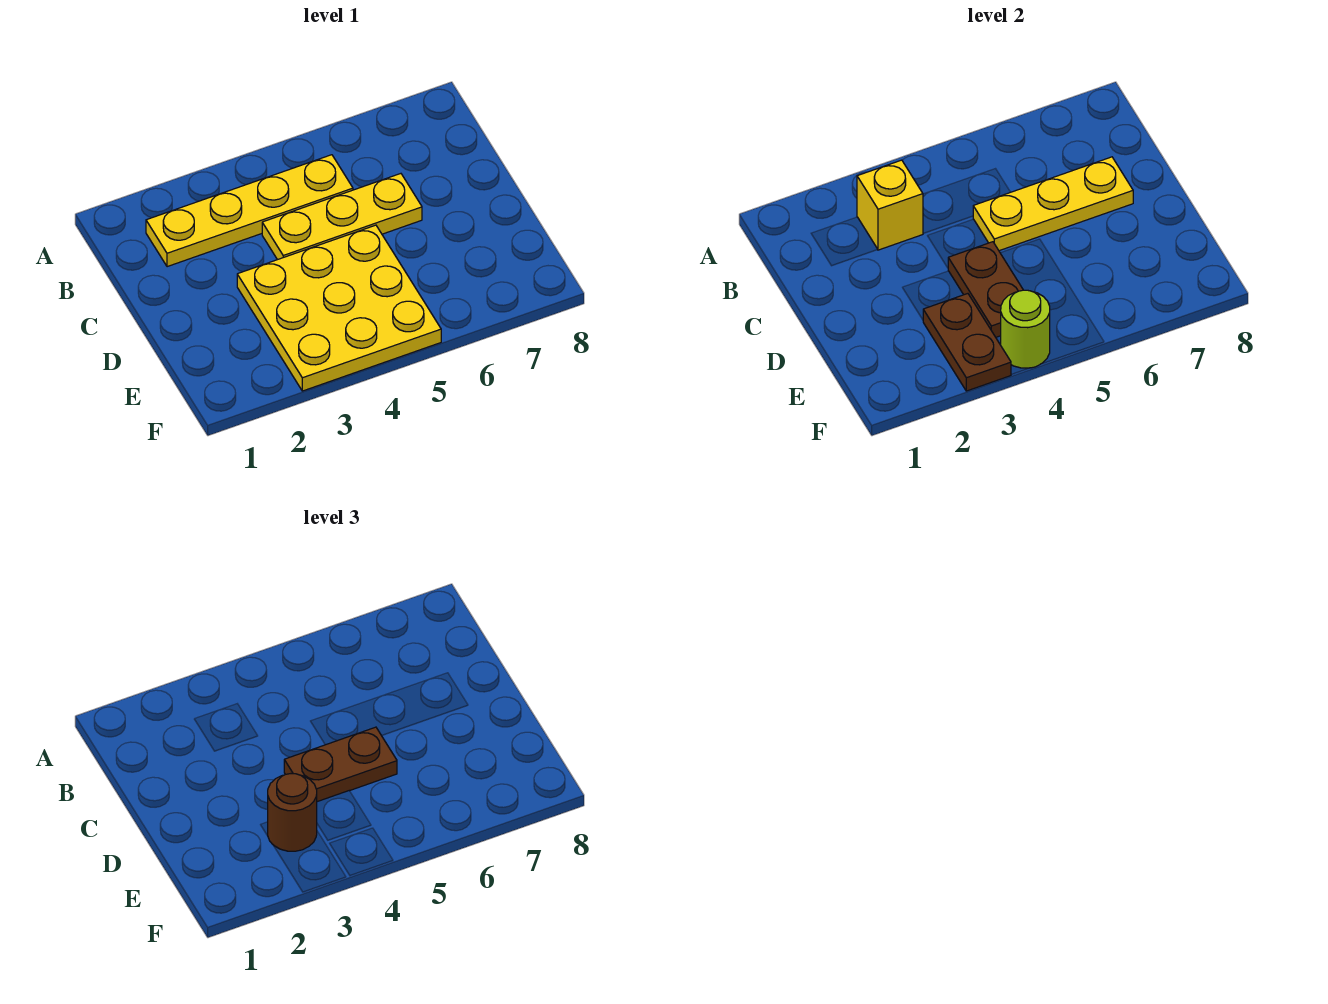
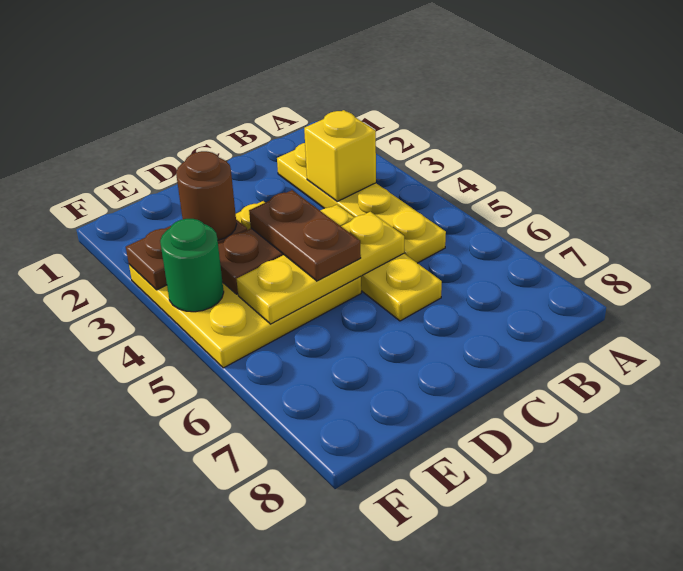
yellow plate C5:C7 level 2 -> yellow plate C5:E5 level 2
lime round brick F4 level 2 -> green round brick F4 level 2

